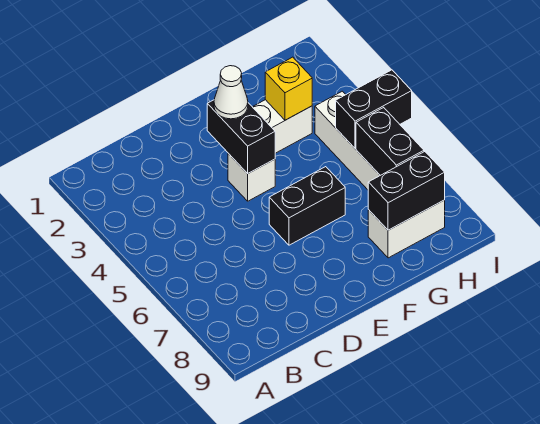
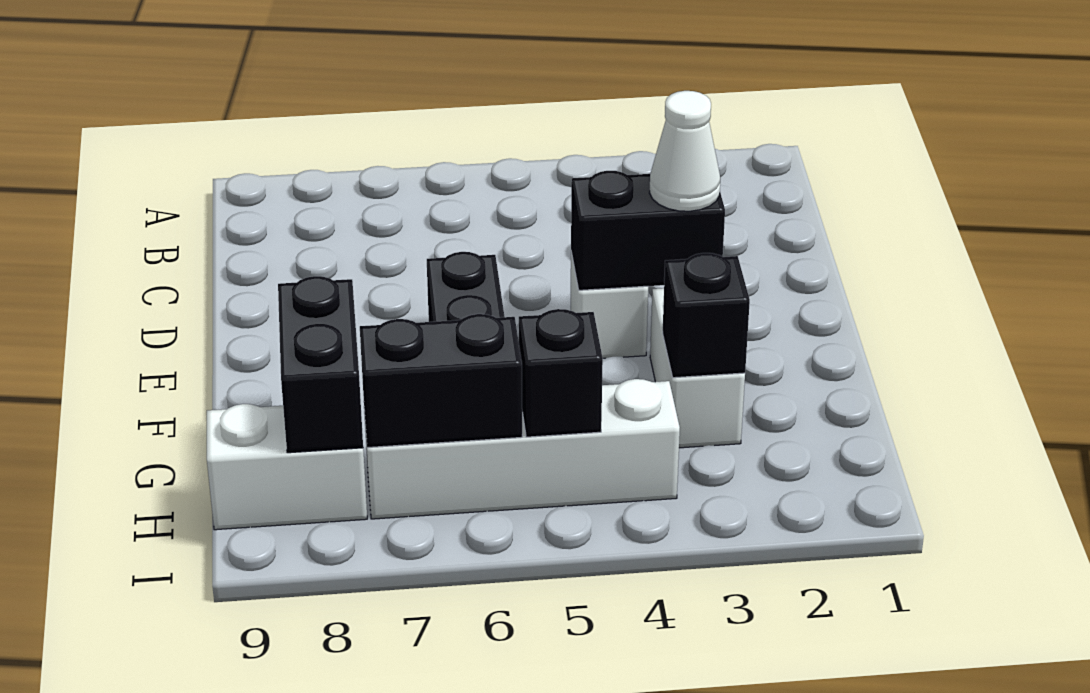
yellow brick G3 level 2 -> black brick G3 level 2
white brick G8:H8 level 1 -> white brick H8:H9 level 1
black brick H5:I5 level 2 -> black brick H5 level 2

